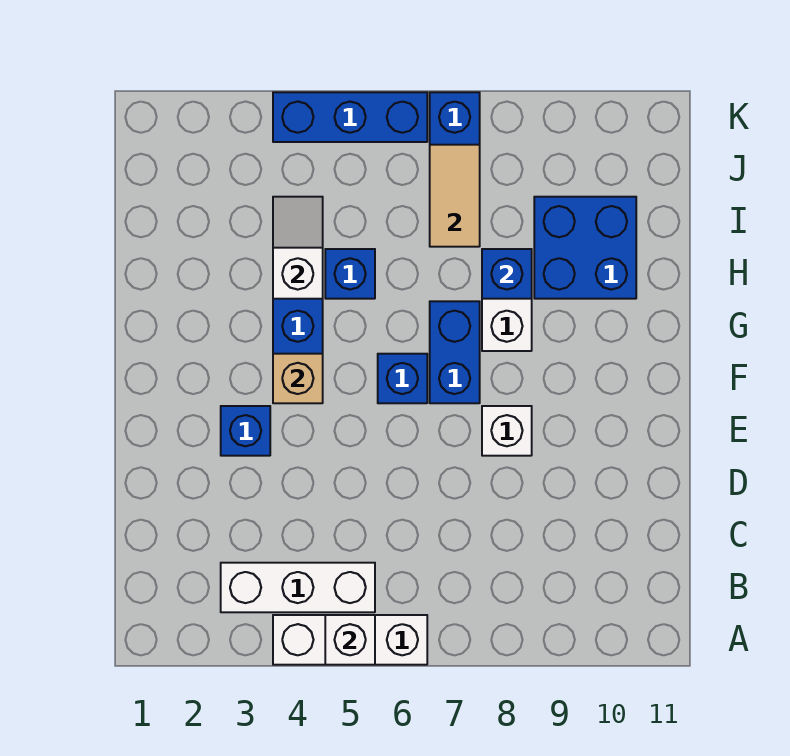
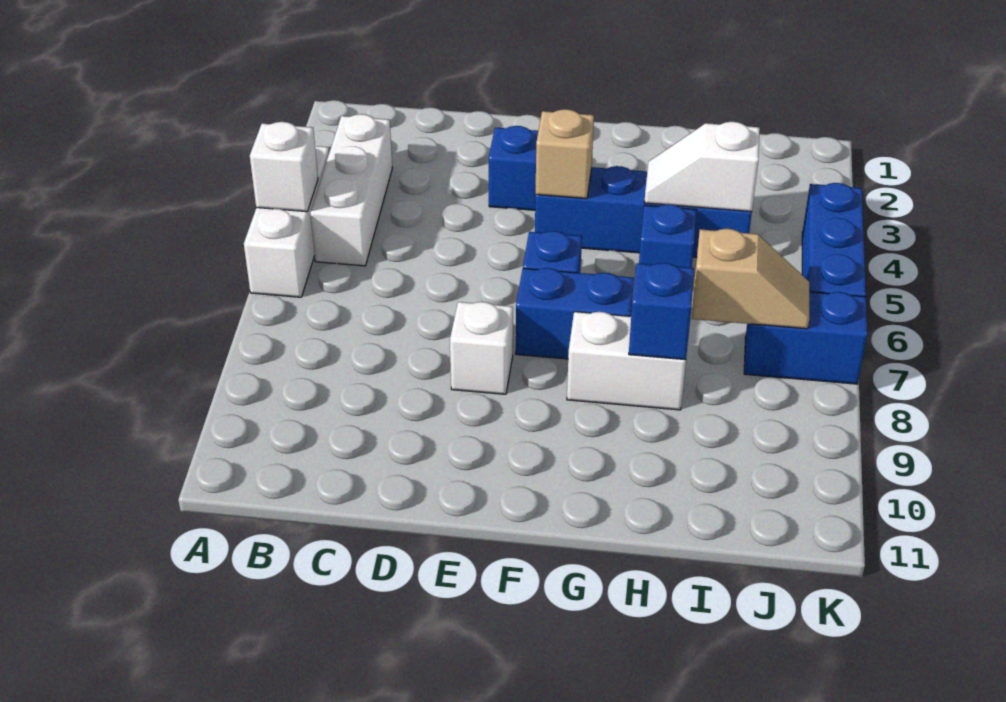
white slope H4:I4 level 2 top H -> white slope H4:I4 level 2 top I
blue brick H9:I10 level 1 -> none
tan tile I7:J7 level 2 -> tan slope I7:J7 level 2 top I

